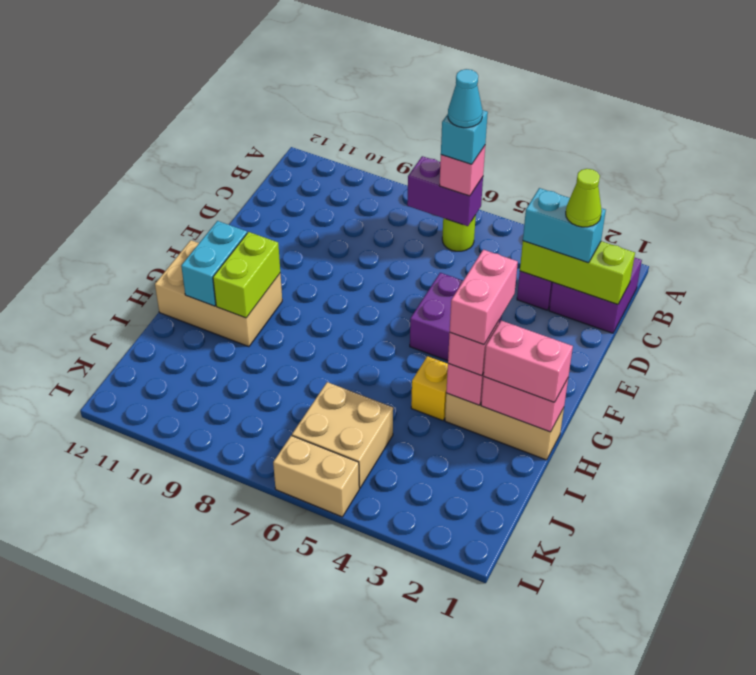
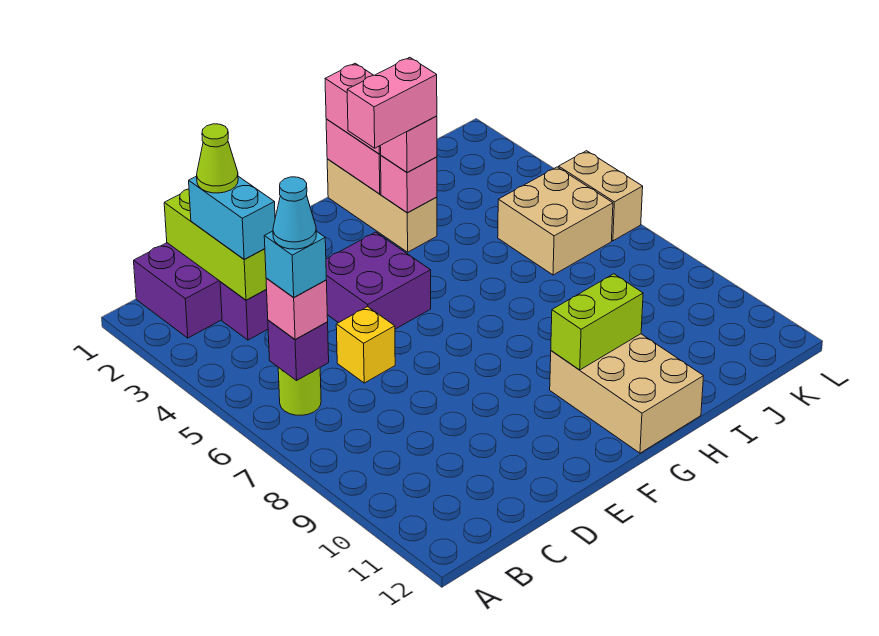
purple brick B6:B7 level 2 -> purple brick B6 level 2
cyan brick G11:H11 level 2 -> none
yellow brick H4 level 1 -> yellow brick D6 level 1

